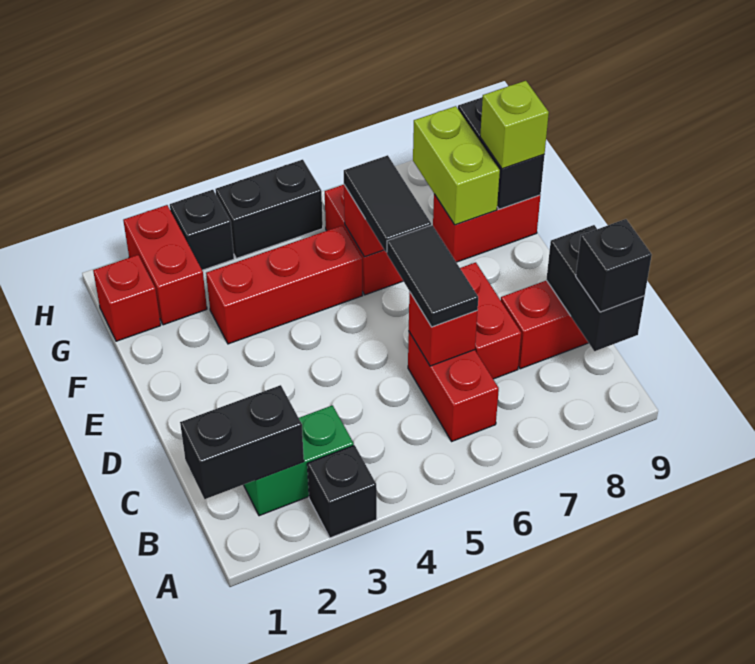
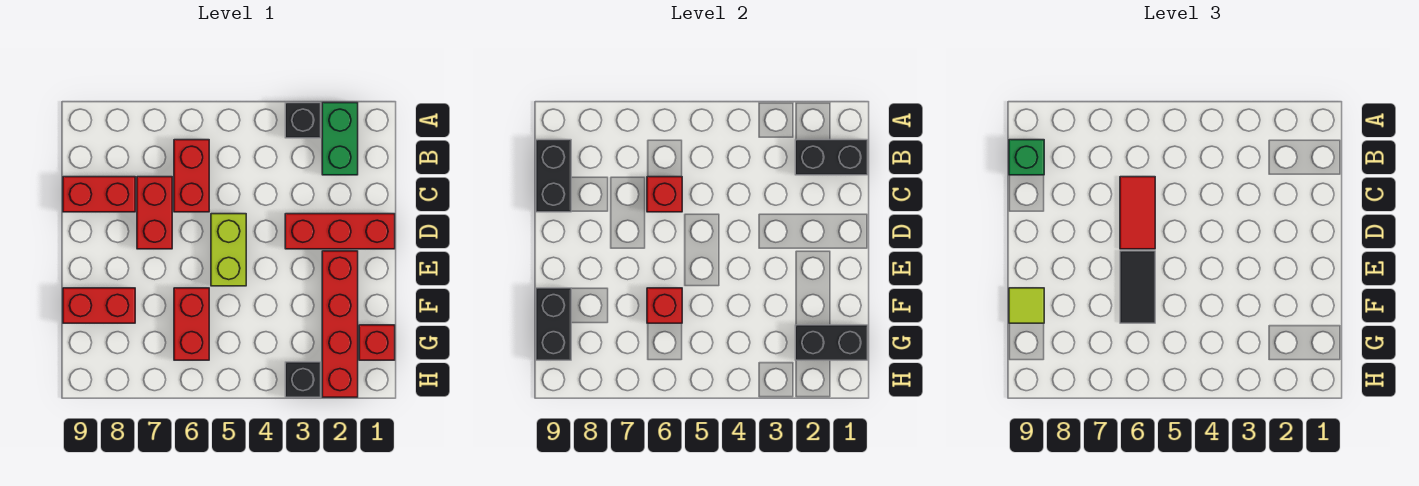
green brick B2:B3 level 1 -> green brick A2:B2 level 1
black brick B9 level 3 -> green brick B9 level 3
black tile C6:D6 level 3 -> red tile C6:D6 level 3
red brick F3:F5 level 1 -> red brick D1:D3 level 1
lime brick F8:G8 level 2 -> lime brick D5:E5 level 1
lime brick F9 level 3 -> lime tile F9 level 3
red brick G2:H2 level 1 -> red brick E2:H2 level 1
black brick H4:H5 level 1 -> black brick G1:G2 level 2

